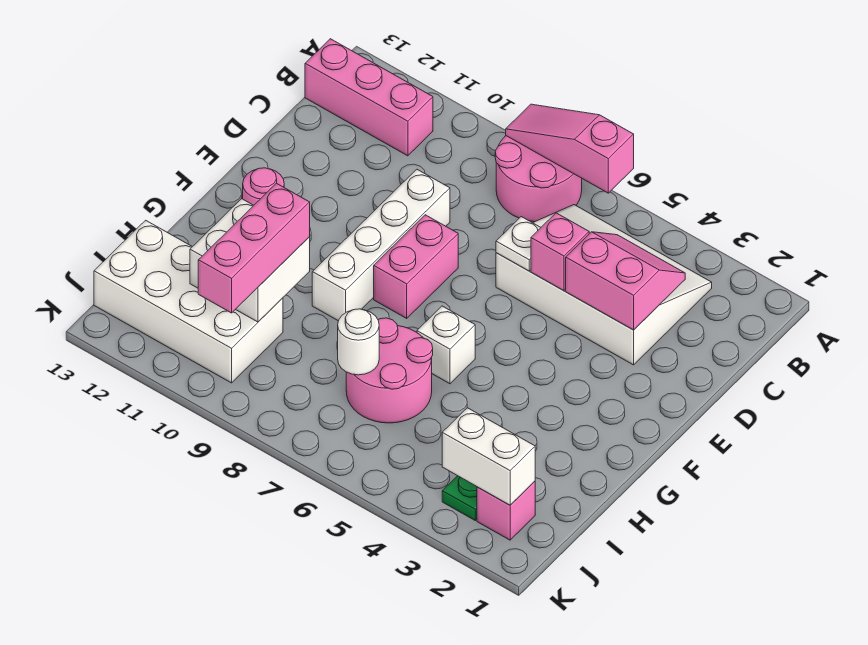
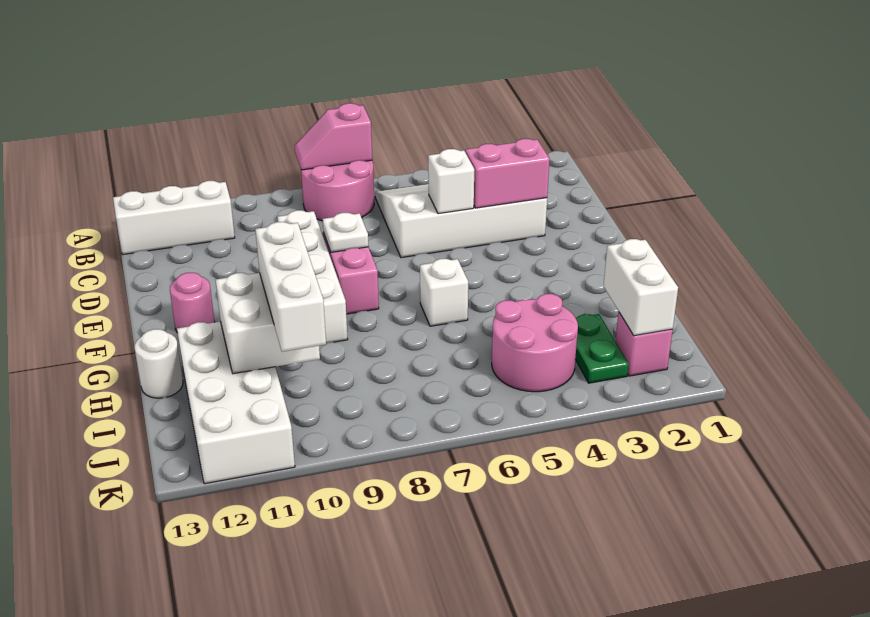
pink slope A6:A8 level 2 top 6 -> pink slope A7:A8 level 2 top 7
pink brick B11:B13 level 1 -> white brick B11:B13 level 1
pink brick D5 level 2 -> white brick D5 level 2
white plate D6 level 2 -> white plate E8 level 2
pink round brick H6:I7 level 1 -> pink round brick I4:J5 level 1
pink brick H10:J10 level 3 -> white brick H10:J10 level 3
white round brick I7 level 2 -> white round brick H13 level 1
white brick I10:J13 level 1 -> white brick H11:K12 level 1
white brick J2:J3 level 2 -> white brick I2:J2 level 2

